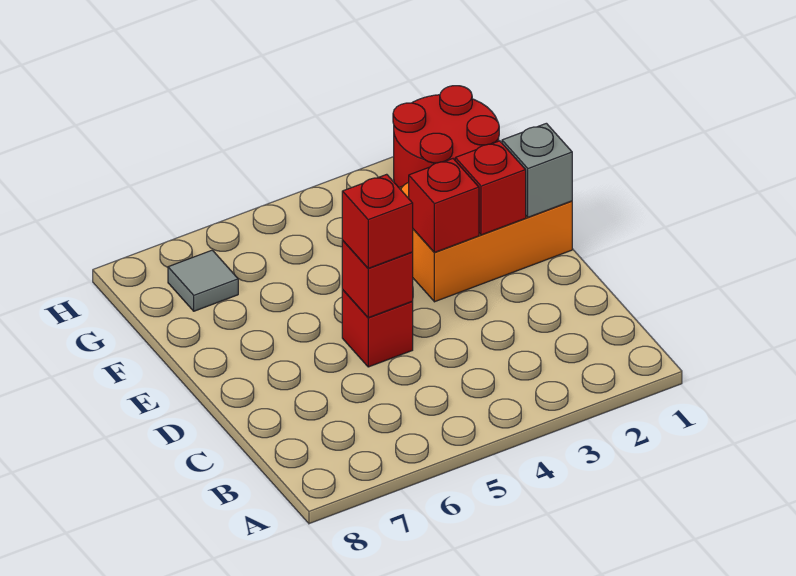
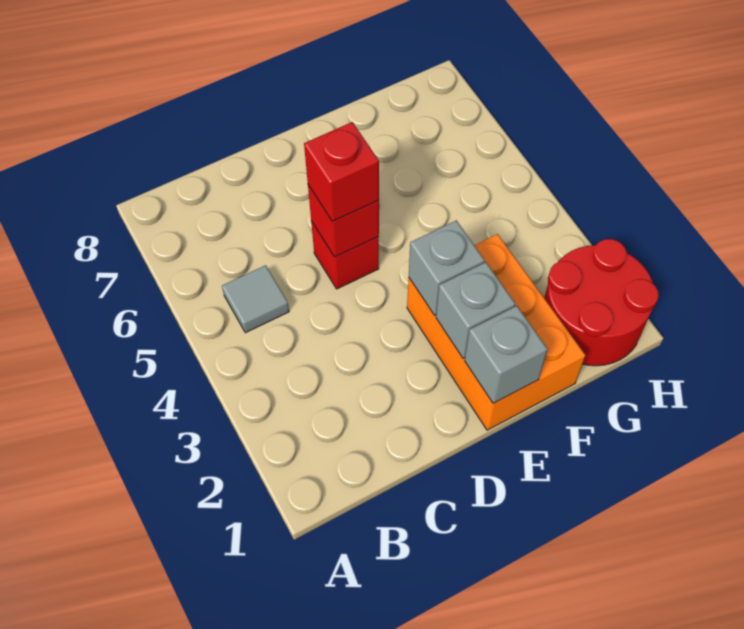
red brick E2 level 2 -> grey brick E2 level 2
red brick E3 level 2 -> grey brick E3 level 2
grey tile G7 level 1 -> grey tile B5 level 1

